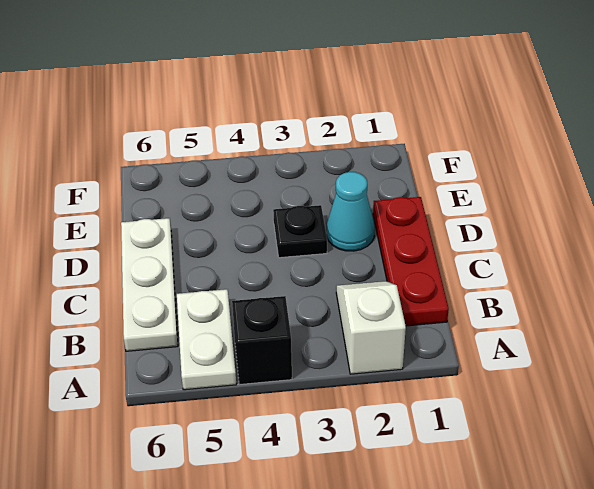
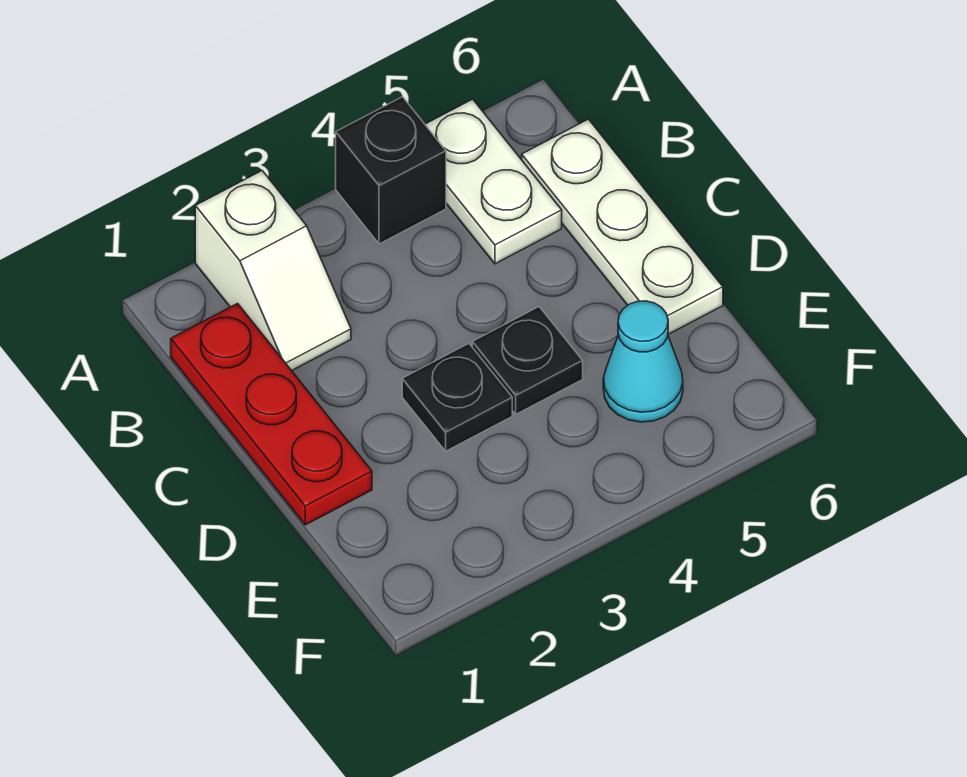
cyan cone D2 level 1 -> cyan cone E5 level 1
none -> black plate D4 level 1

